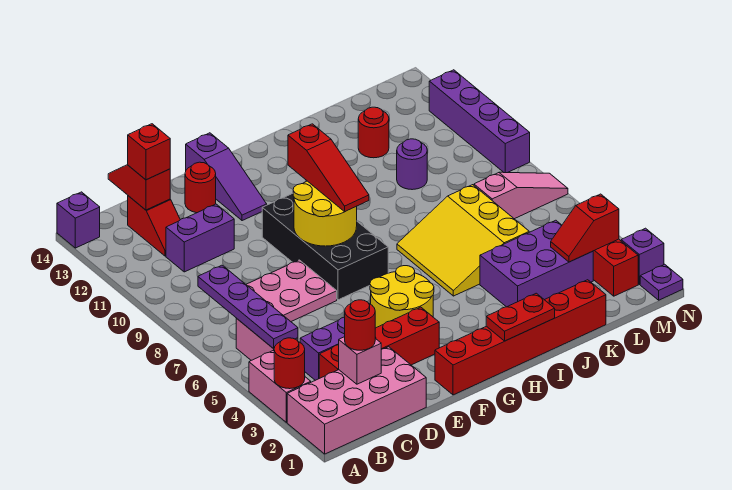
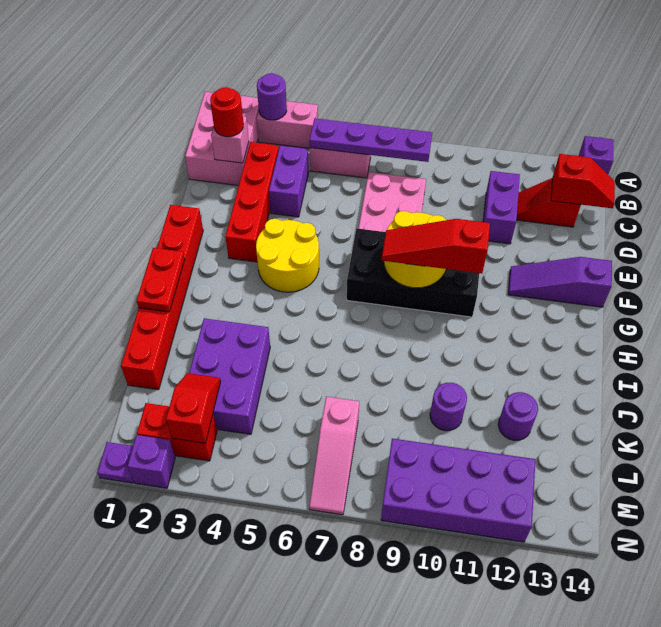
pink brick A1:D2 level 1 -> pink brick A1:C2 level 1
red round brick A3 level 2 -> purple round brick A3 level 2
red brick C13 level 3 -> none
red round brick E13 level 1 -> none
yellow slope I5:K7 level 1 top K -> none
red round brick K12 level 1 -> purple round brick K12 level 1
purple brick N9:N12 level 1 -> purple brick M9:N12 level 1

